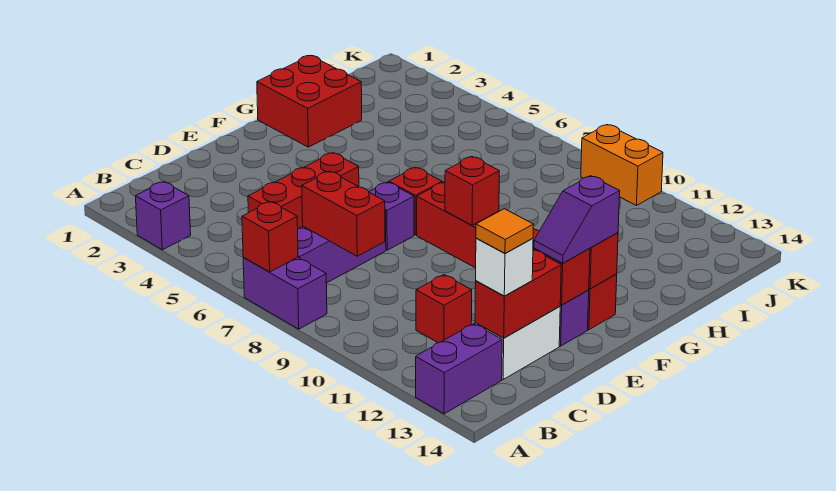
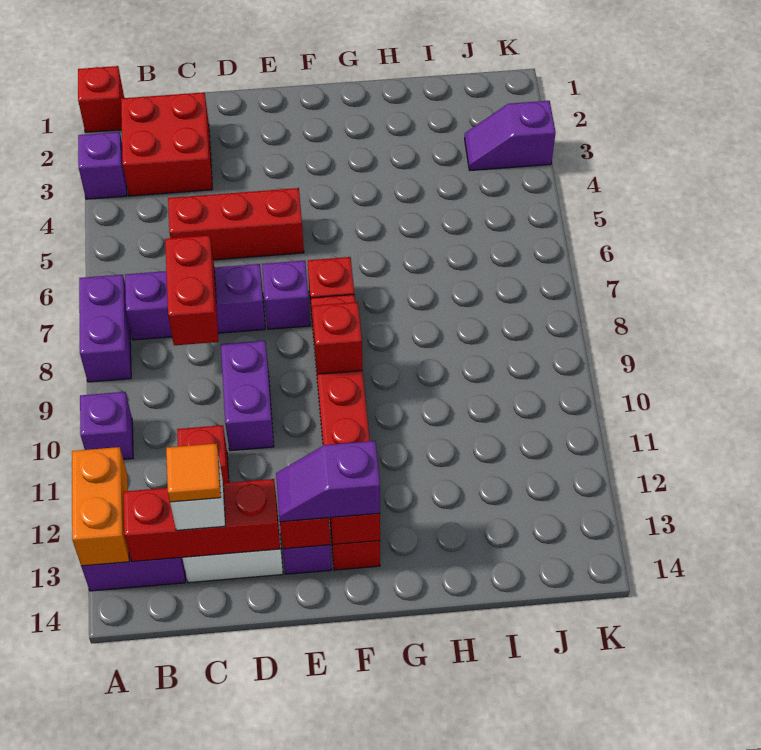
red brick A7 level 2 -> red brick A1 level 1
none -> purple brick A10 level 1
red brick C13:D13 level 2 -> red brick B13:D13 level 2
none -> purple brick D9:D10 level 1
red brick G1:H2 level 1 -> red brick B2:C3 level 1
none -> purple slope J3:K3 level 1 top K
orange brick K9:K10 level 1 -> orange brick A12:A13 level 2

